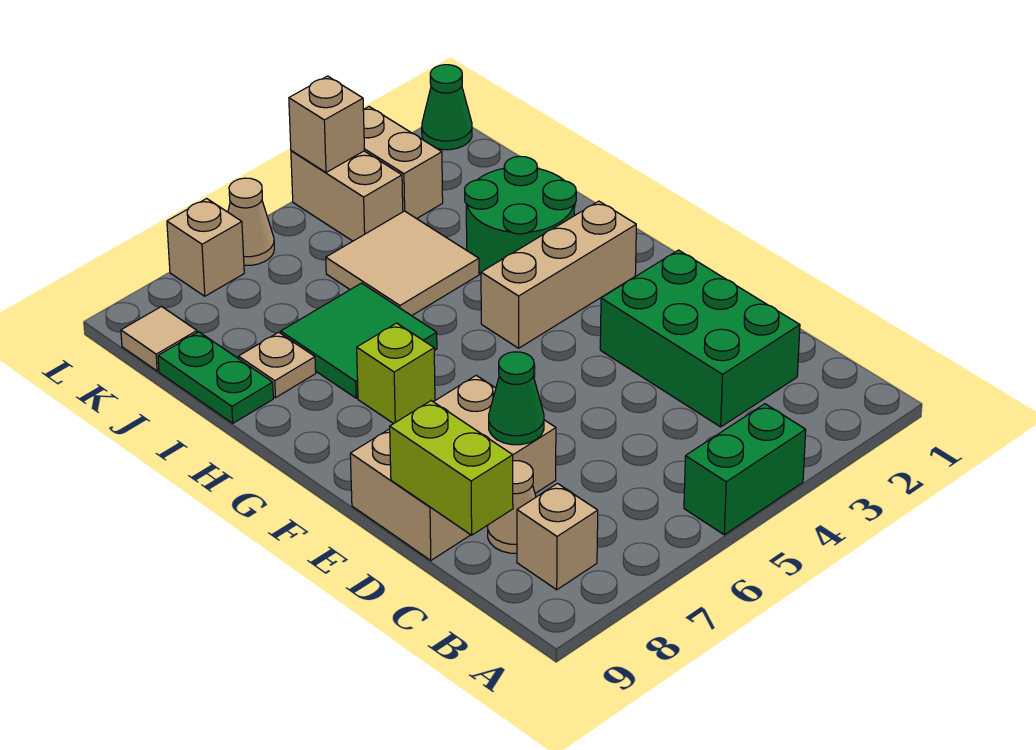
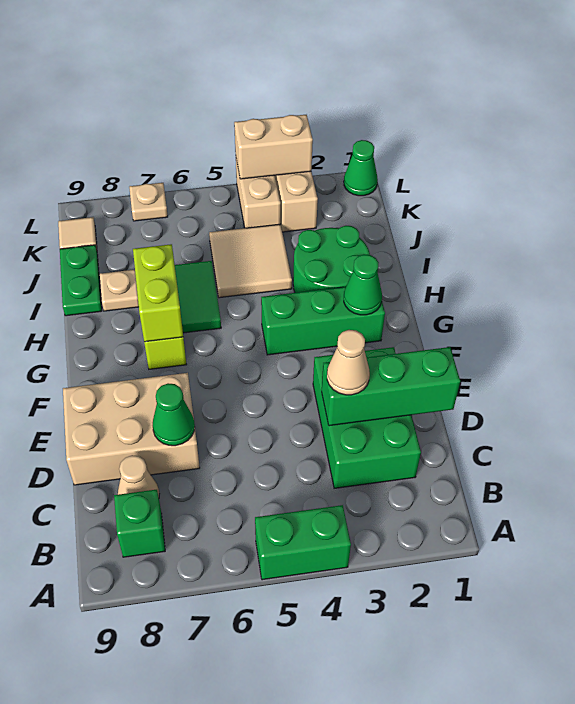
tan brick B8 level 1 -> green brick B8 level 1
lime brick C9:D9 level 2 -> lime brick G7:H7 level 2
none -> green brick D1:D3 level 2
tan brick G2:G4 level 1 -> green brick G2:G4 level 1
none -> green cone G2 level 2
tan brick L4 level 2 -> tan brick L3:L4 level 2
tan cone L6 level 1 -> tan cone D3 level 3
tan brick L7 level 1 -> tan plate L7 level 1

